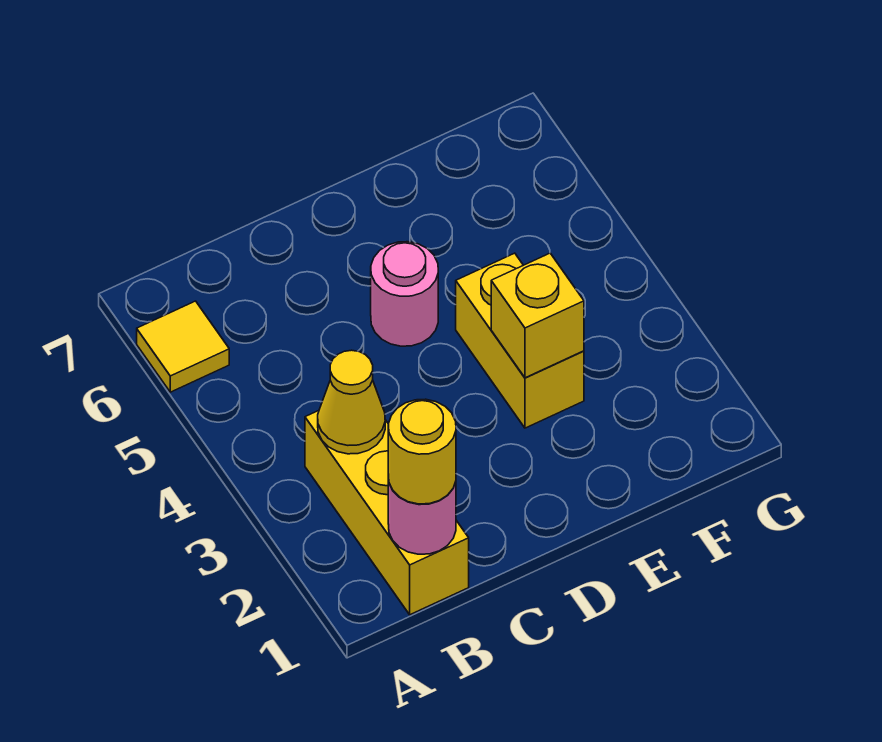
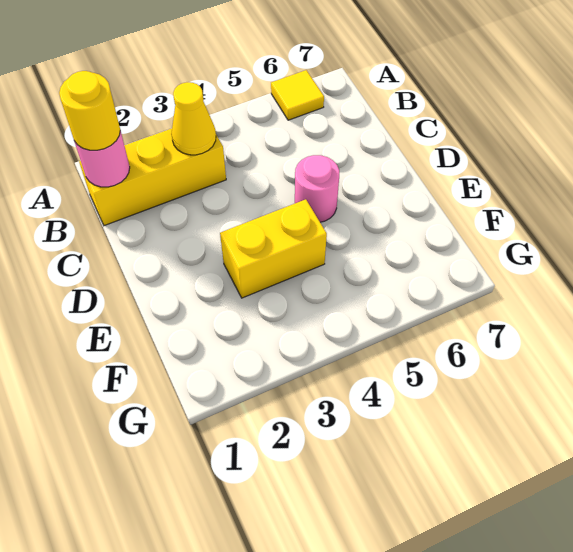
yellow brick E3 level 2 -> none

